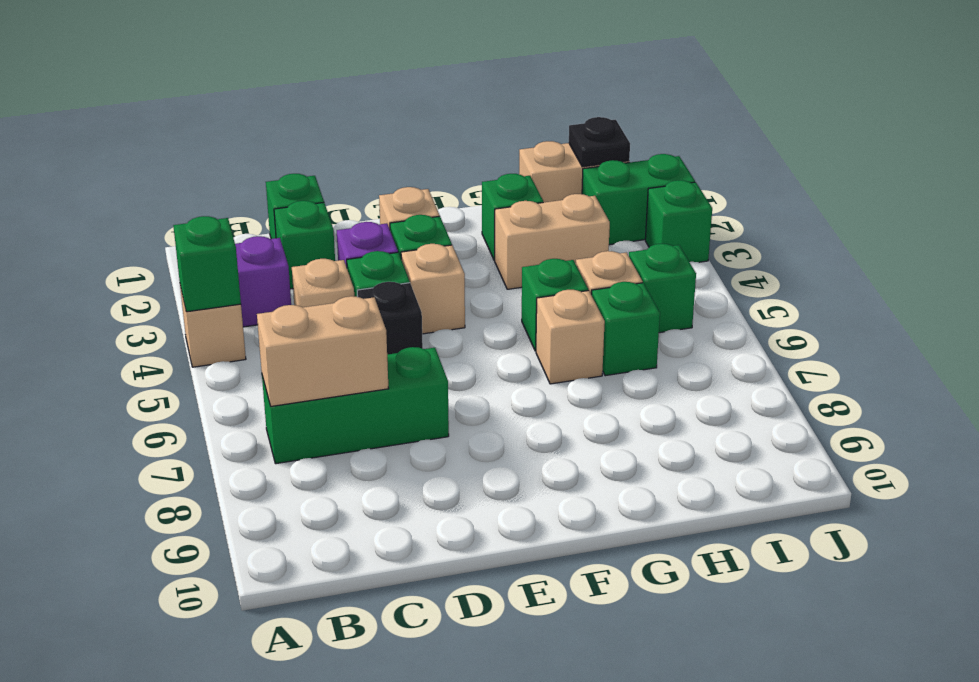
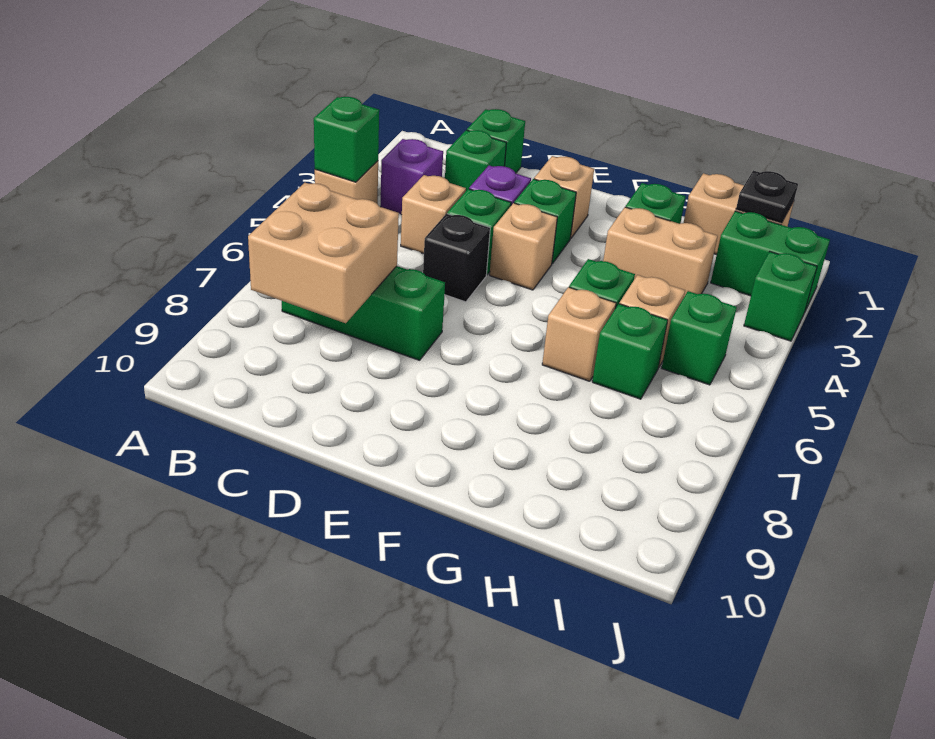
tan brick B7:C7 level 2 -> tan brick B7:C8 level 2

